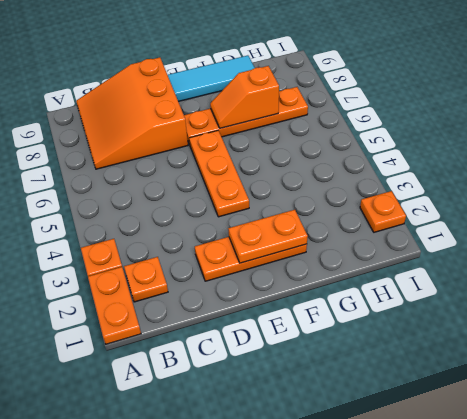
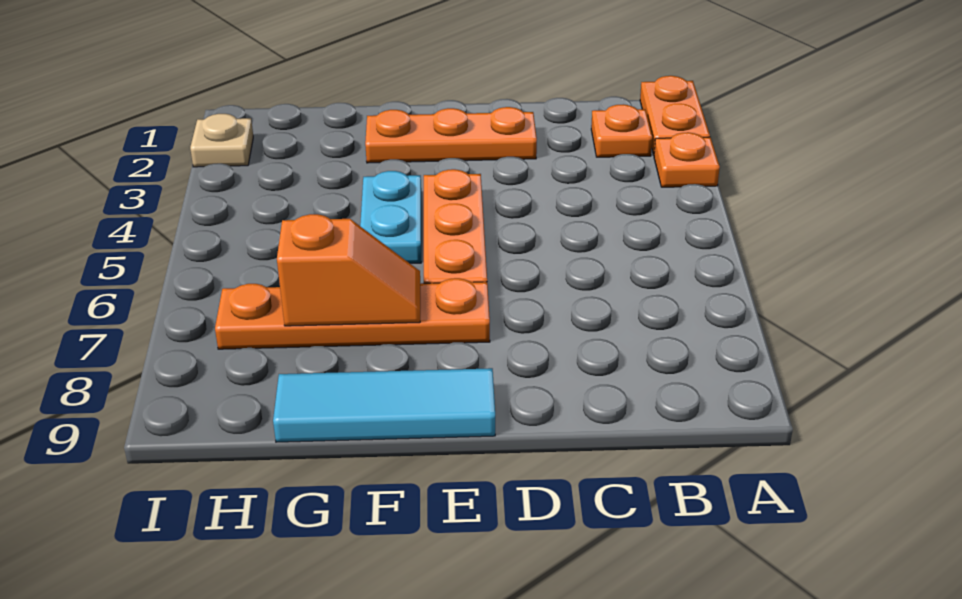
orange slope B7:D9 level 1 top D -> none
orange plate E2:F2 level 2 -> none
none -> cyan plate F4:F5 level 1
orange plate I2 level 1 -> tan plate I2 level 1

